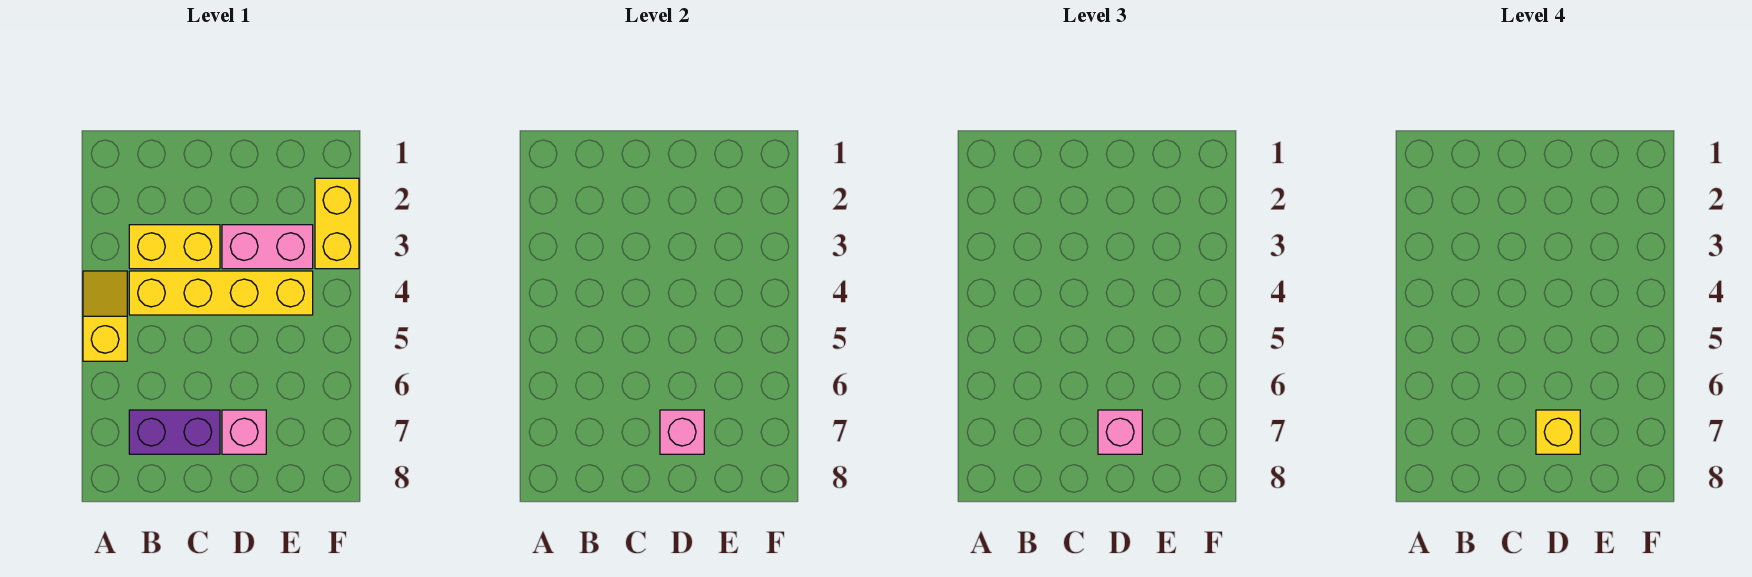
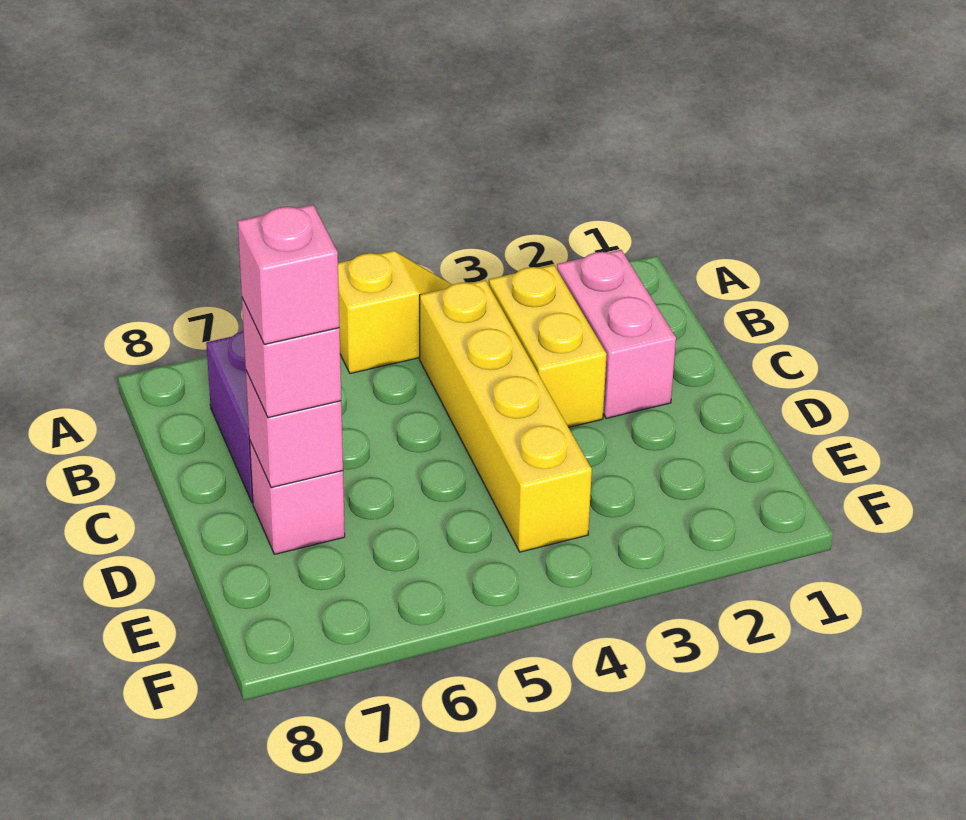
pink brick D3:E3 level 1 -> pink brick B2:C2 level 1
yellow brick D7 level 4 -> pink brick D7 level 4
yellow brick F2:F3 level 1 -> none

